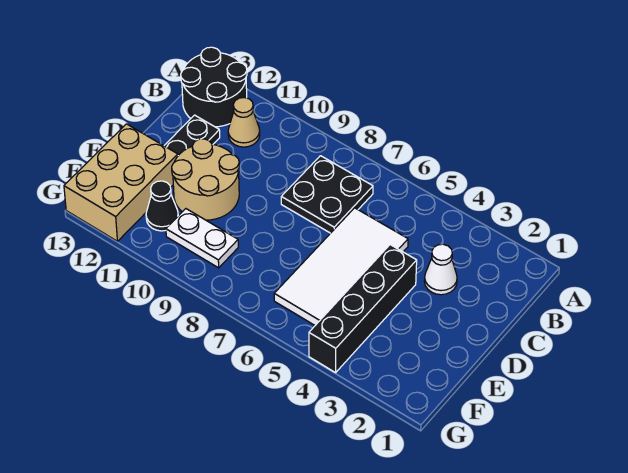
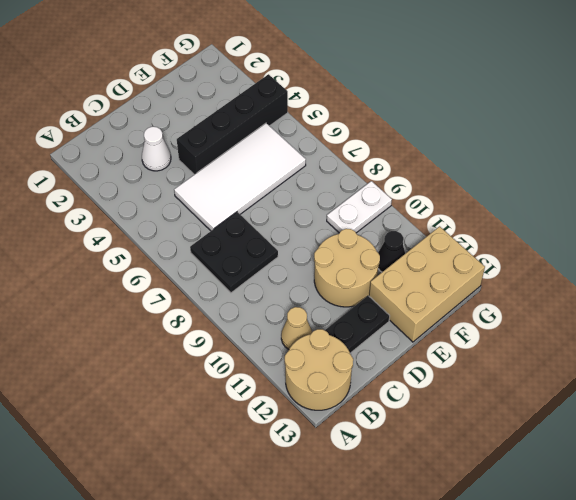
black round brick A12:B13 level 1 -> tan round brick A12:B13 level 1
white plate F9:F10 level 1 -> white plate F9:G9 level 1

